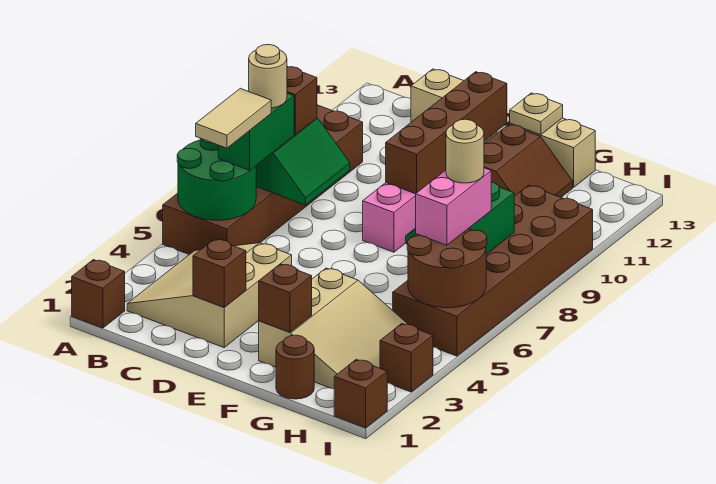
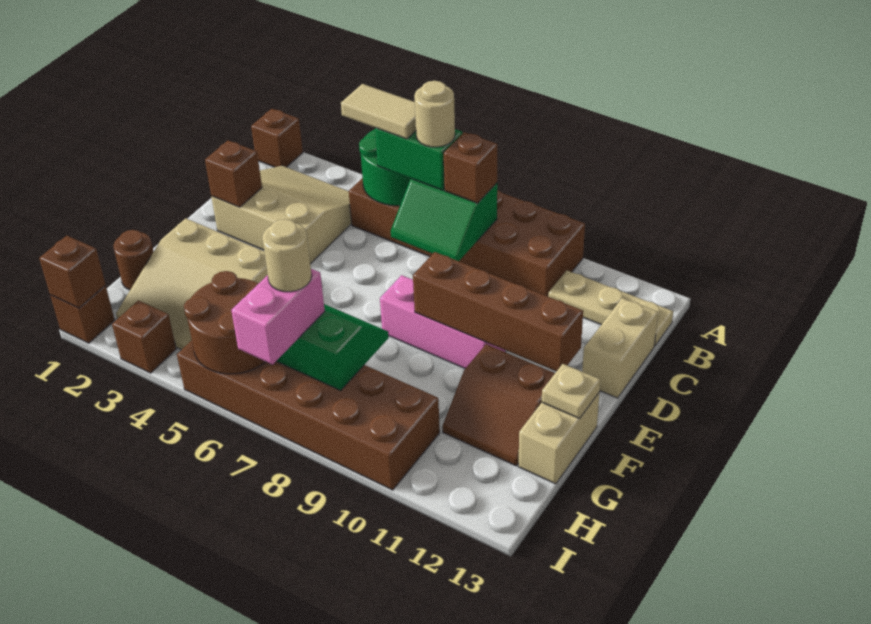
none -> tan plate B11:B13 level 1
brown brick F2 level 2 -> brown brick I1 level 2
pink brick H6:H7 level 3 -> pink brick H7:I7 level 3

